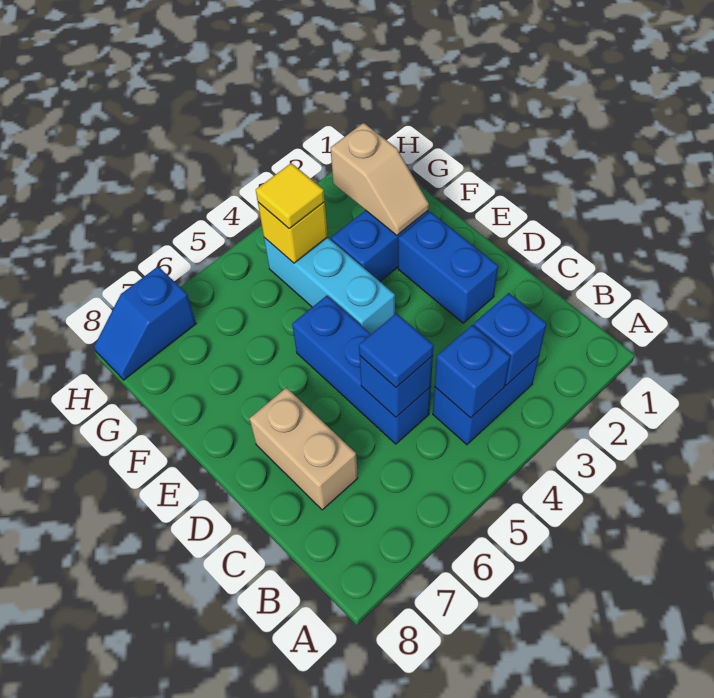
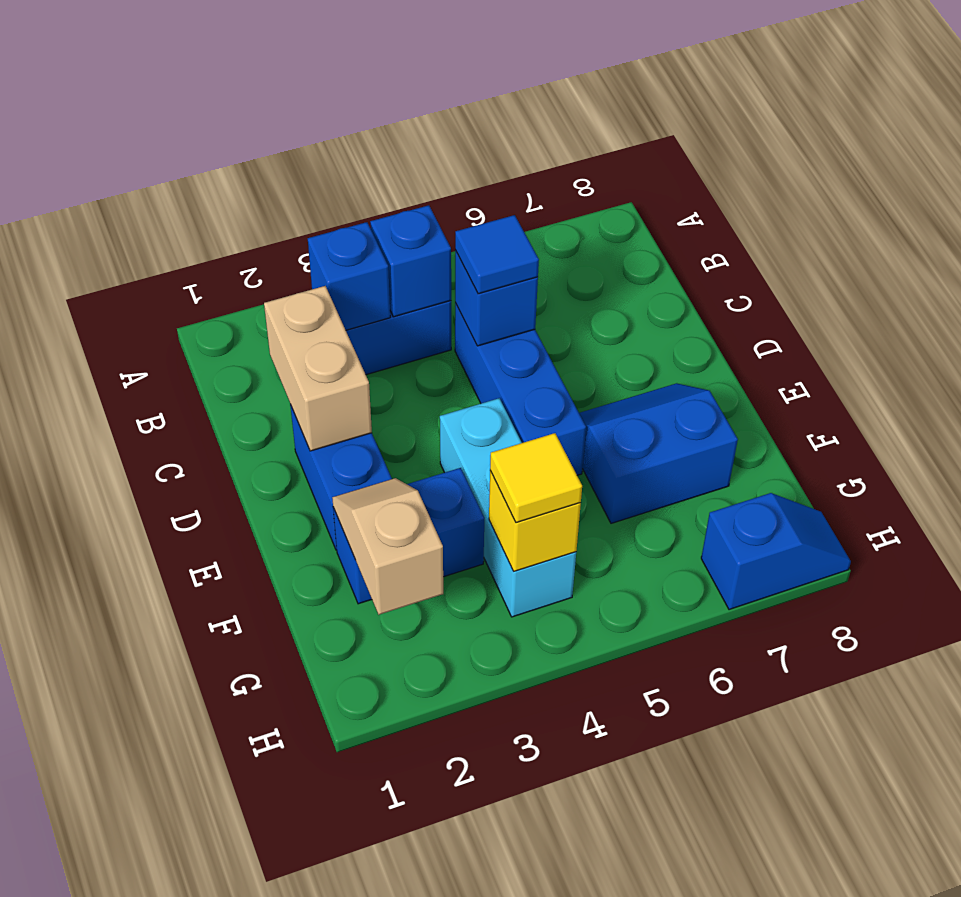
tan brick C7:D7 level 1 -> tan brick C2:D2 level 2
none -> blue slope E6:F7 level 1 top F

